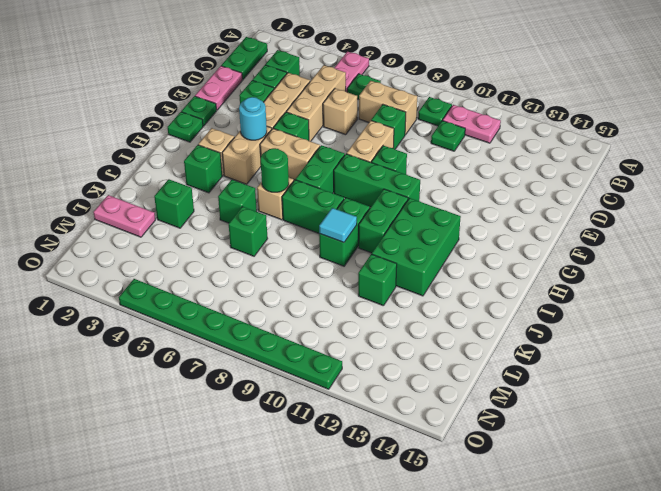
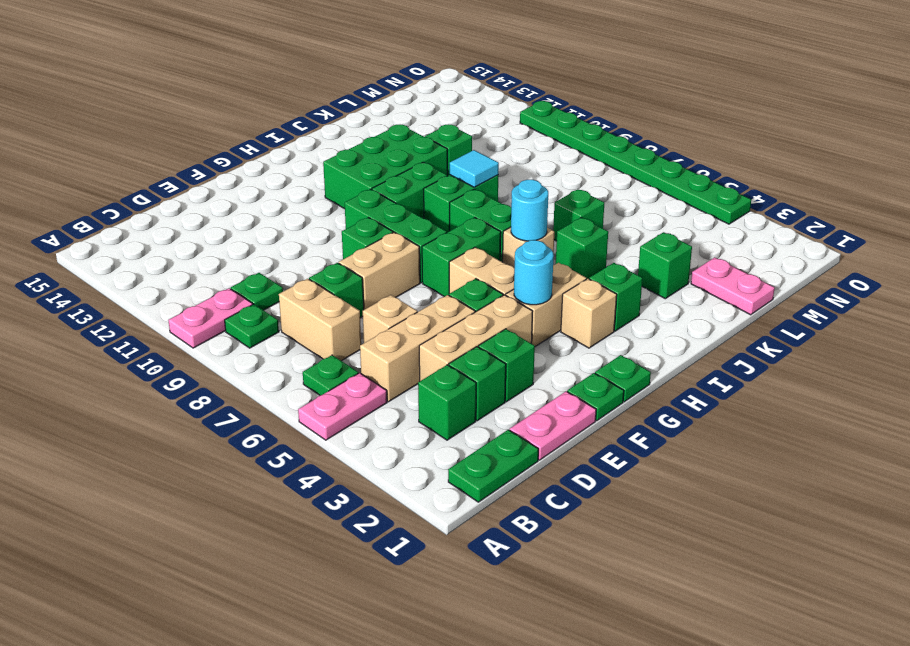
pink plate B10:B11 level 1 -> pink plate A10:B10 level 1
green round brick I6 level 2 -> cyan round brick I6 level 2

